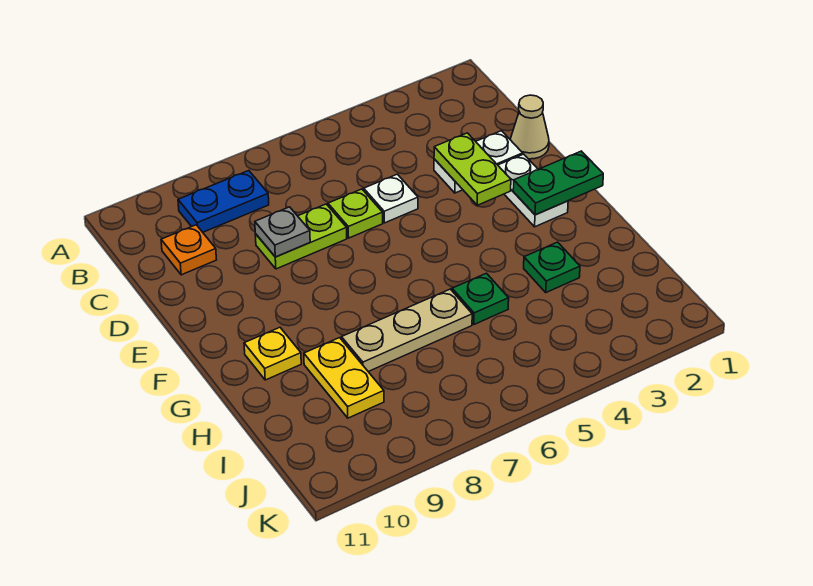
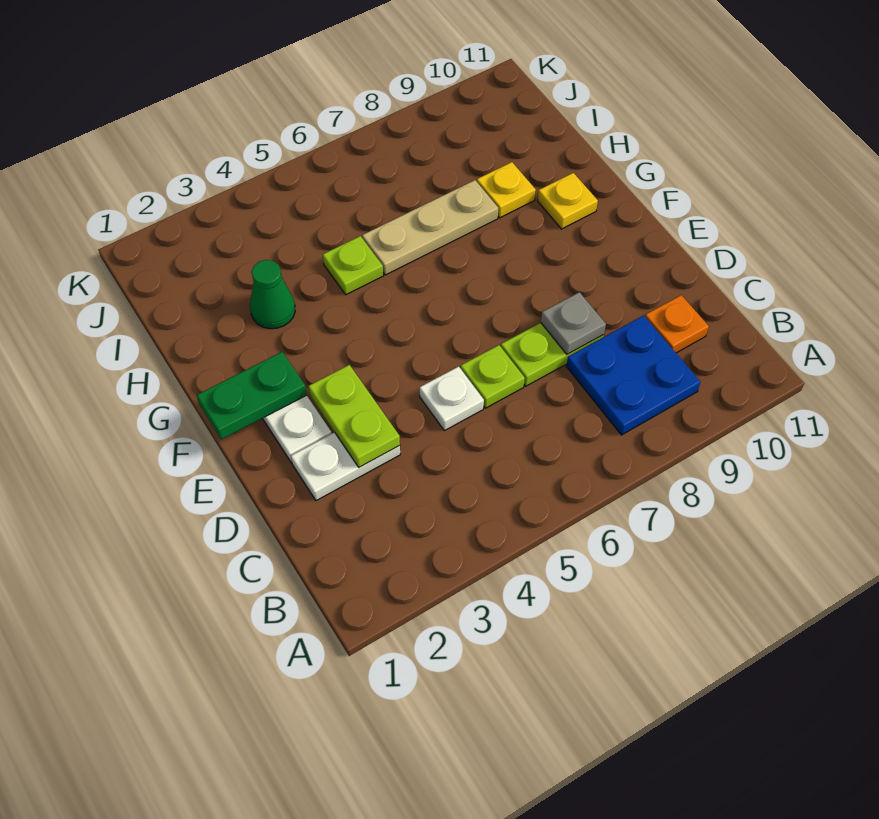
blue plate B8:B9 level 1 -> blue plate B8:C9 level 1
tan cone D1 level 1 -> none
green plate H3 level 1 -> green cone H3 level 1
green plate H5 level 1 -> lime plate H5 level 1
yellow plate H9:I9 level 1 -> yellow plate H9 level 1

